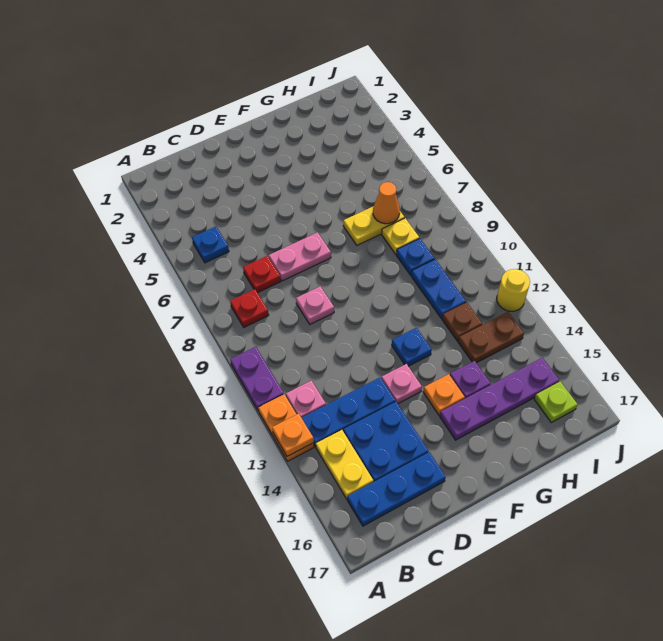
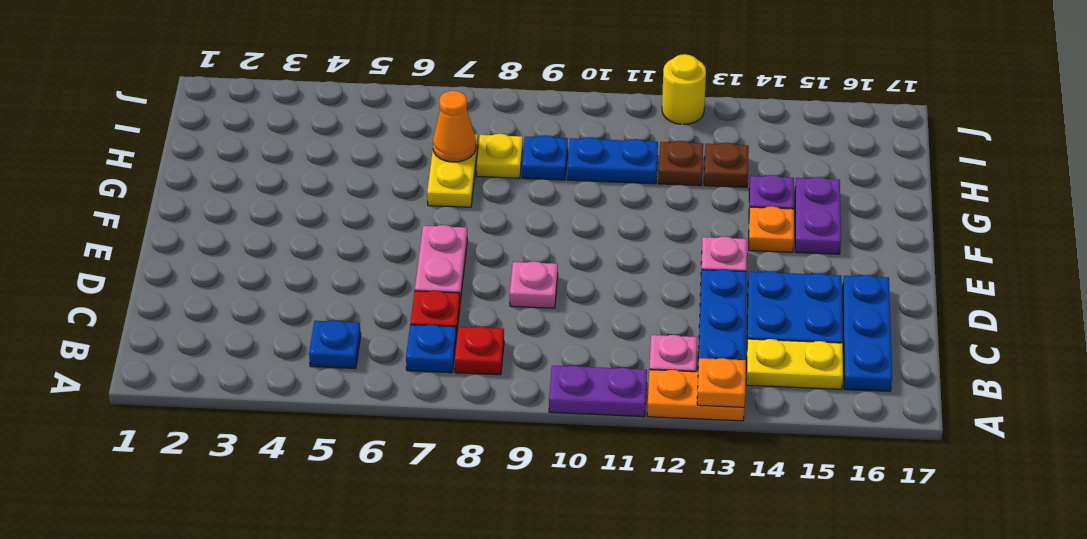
blue plate F12 level 1 -> blue plate B7 level 1
purple plate F15:I15 level 1 -> purple plate F15:G15 level 1
brown plate H13:I13 level 1 -> brown plate H13 level 1
lime plate I16 level 1 -> none

